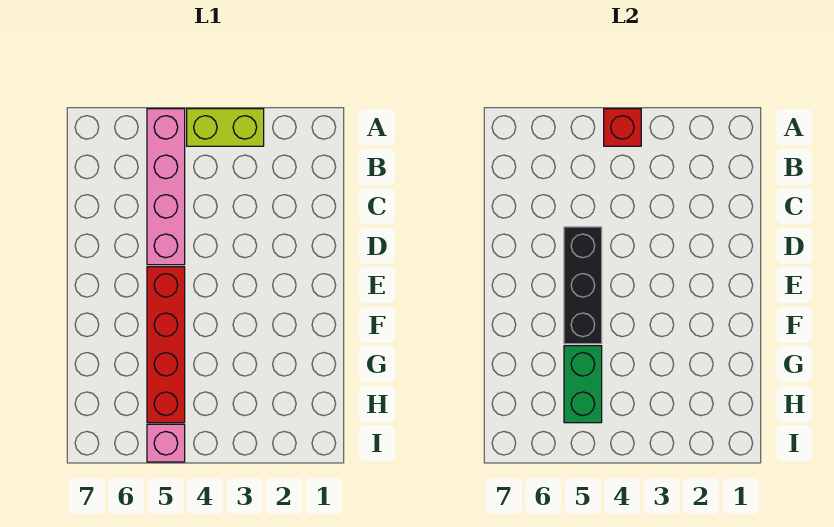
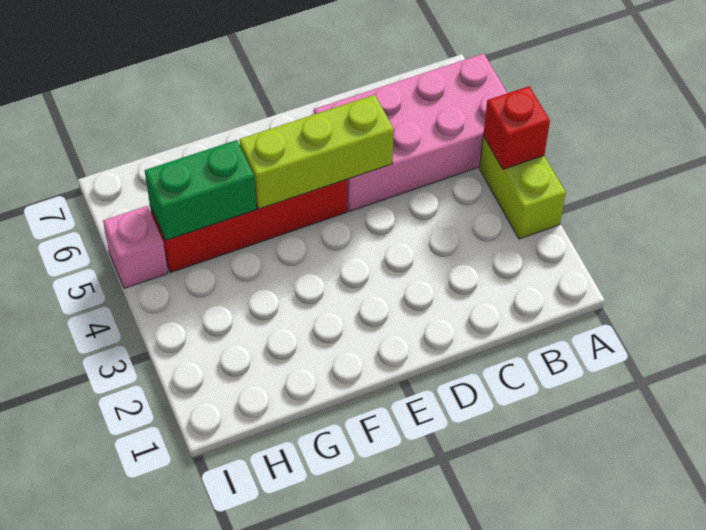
pink brick A5:D5 level 1 -> pink brick A5:D6 level 1
black brick D5:F5 level 2 -> lime brick D5:F5 level 2

